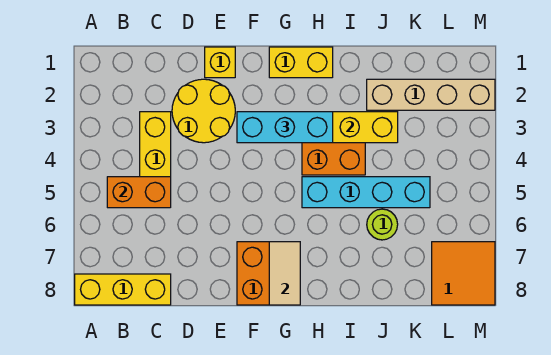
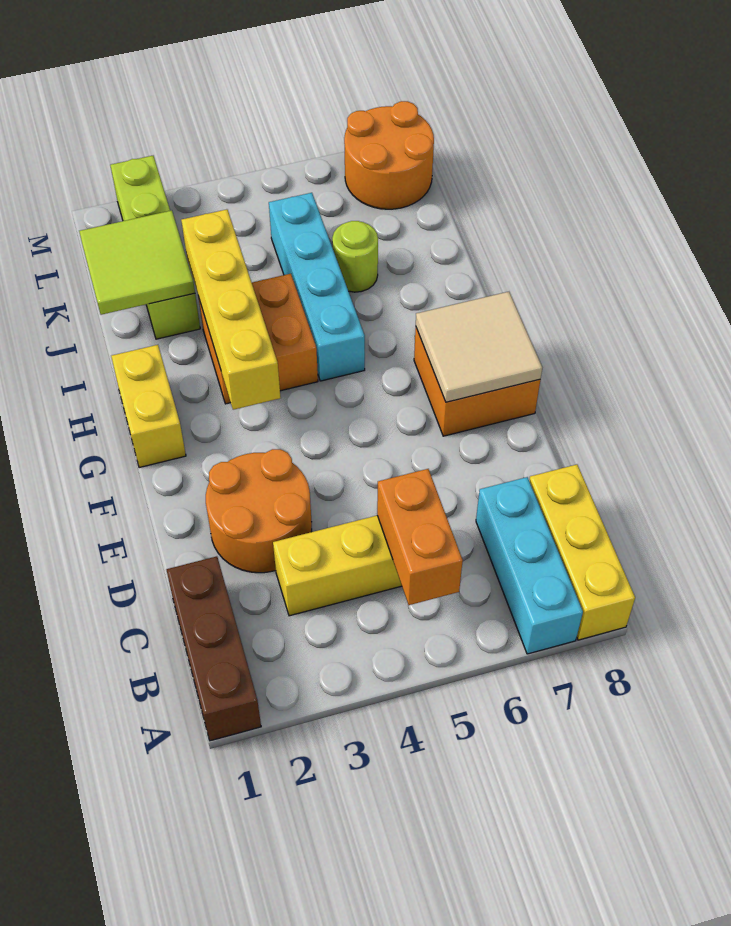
none -> brown brick A1:C1 level 1
yellow round brick D2:E3 level 1 -> orange round brick D2:E3 level 1
yellow brick E1 level 1 -> none
cyan brick F3:H3 level 3 -> cyan brick A7:C7 level 1
tan tile G7:G8 level 2 -> tan tile F7:G8 level 2
none -> lime tile J1:K2 level 2
tan brick J2:M2 level 1 -> lime brick J2:M2 level 1
orange tile L7:M8 level 1 -> orange round brick L7:M8 level 1

